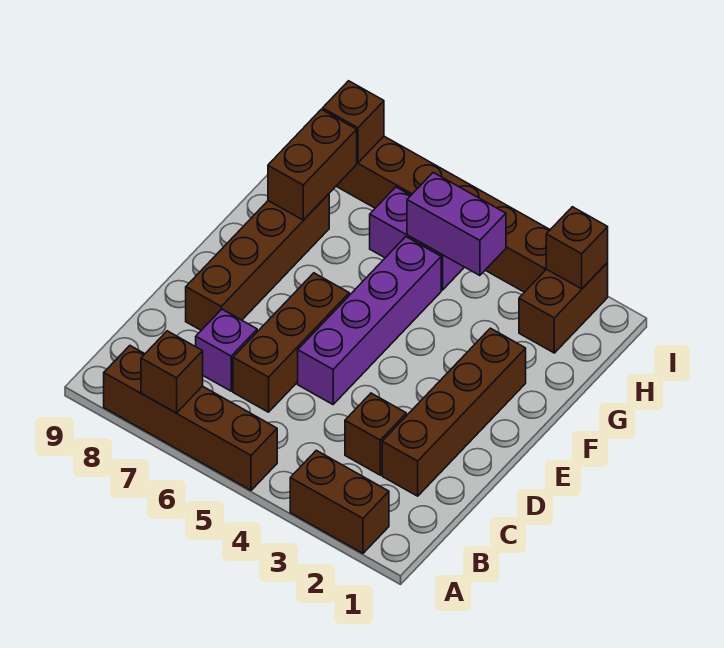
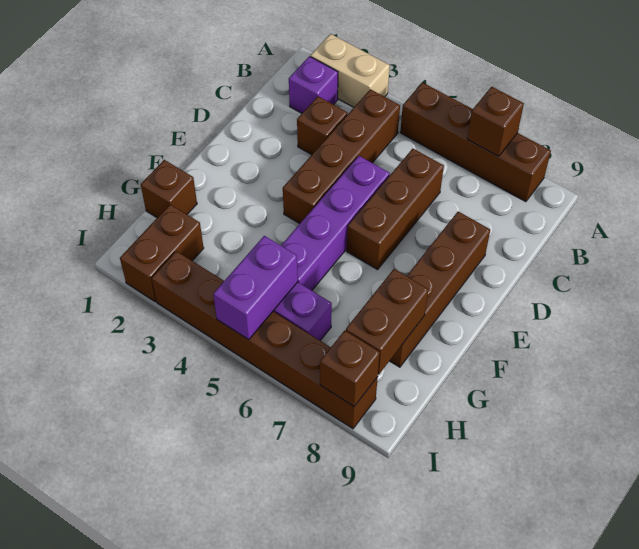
brown brick A2:A3 level 1 -> tan brick A2:A3 level 1
brown brick C2:F2 level 1 -> brown brick B4:E4 level 1
purple brick C7 level 1 -> purple brick B2 level 1
purple brick H4:H5 level 2 -> purple brick H5:I5 level 2
brown brick I2 level 2 -> brown brick G1 level 1

